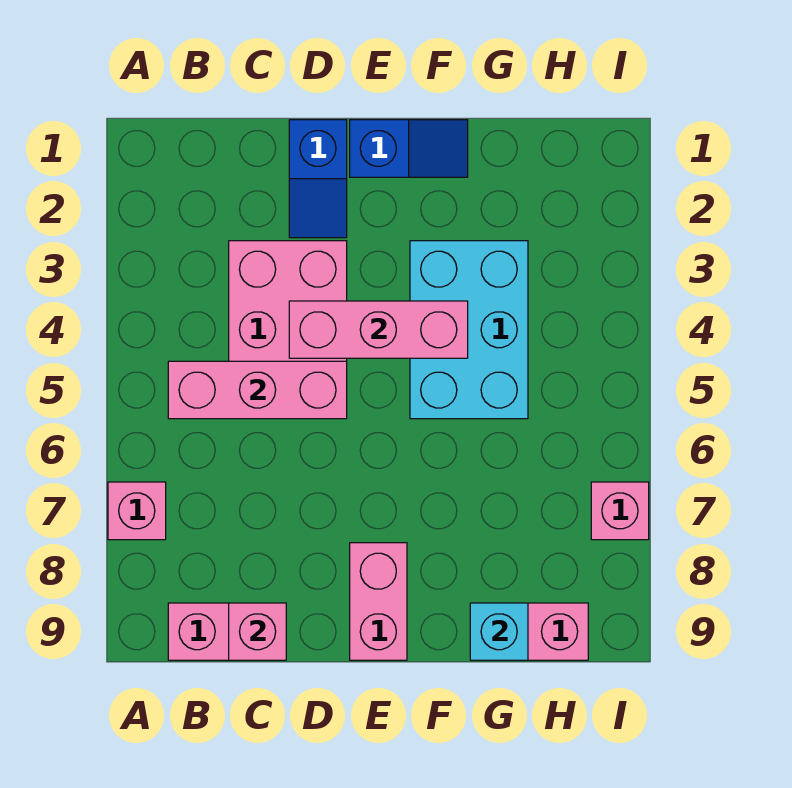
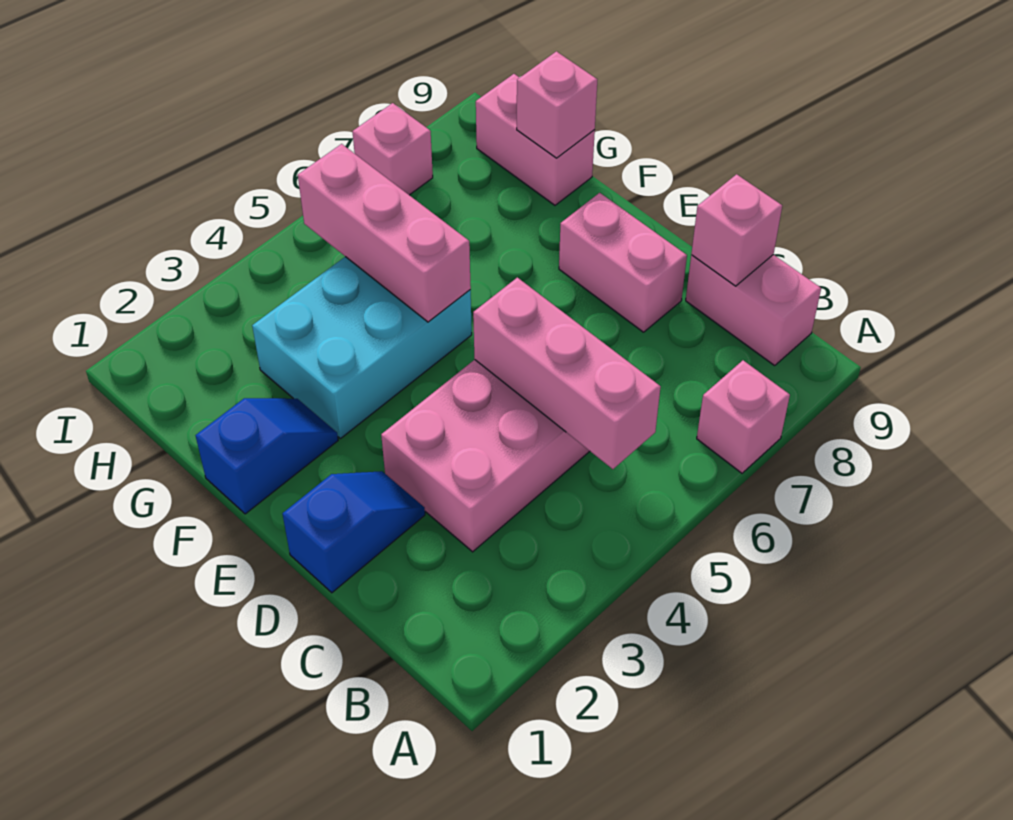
pink brick D4:F4 level 2 -> pink brick F5:H5 level 2
blue slope E1:F1 level 1 top E -> blue slope F1:F2 level 1 top 1
pink brick E8:E9 level 1 -> pink brick D8:E8 level 1
cyan brick G9 level 2 -> pink brick G9 level 2

